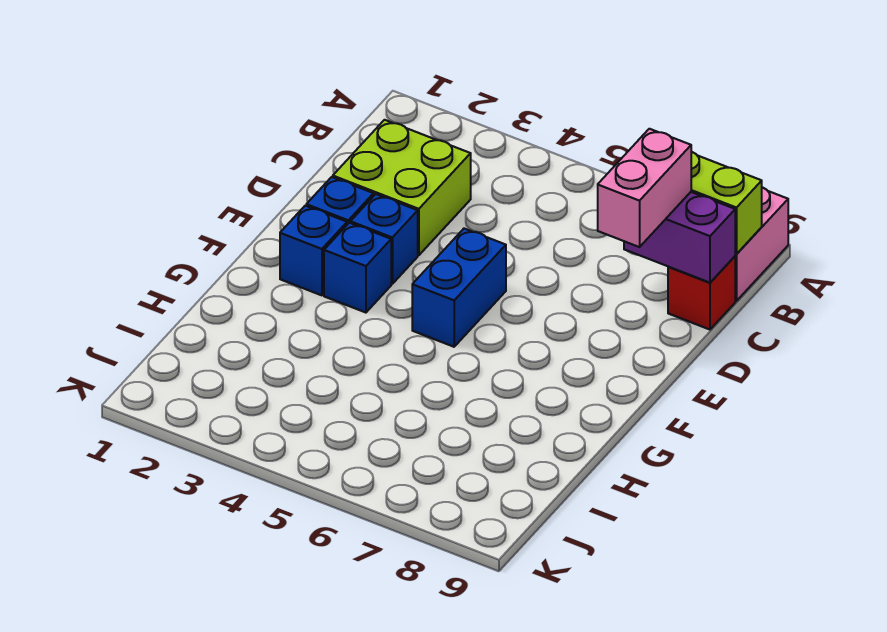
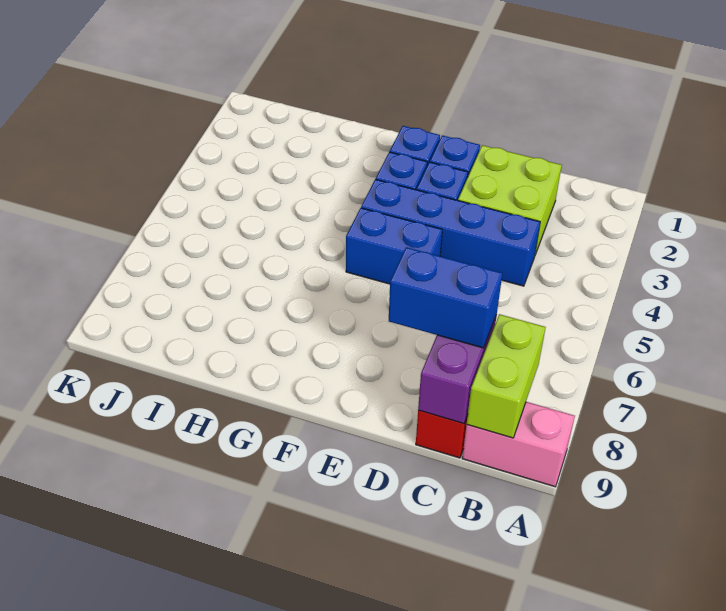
none -> blue brick C4:F4 level 1
pink brick C8:D8 level 3 -> blue brick C8:D8 level 3

